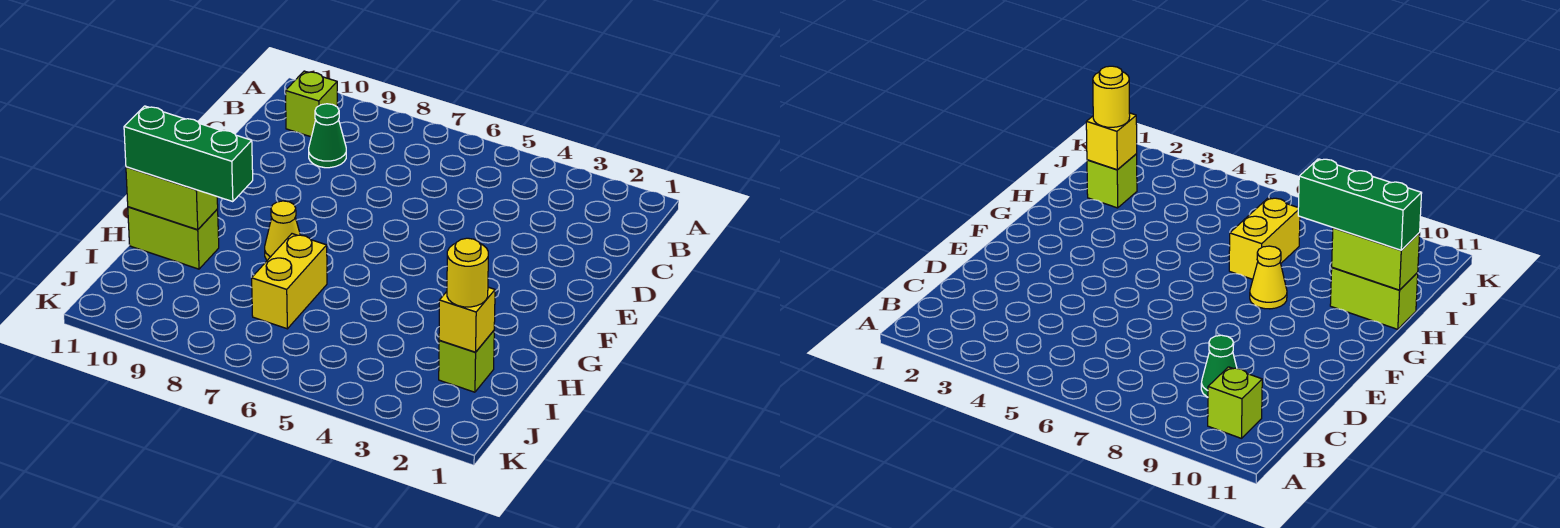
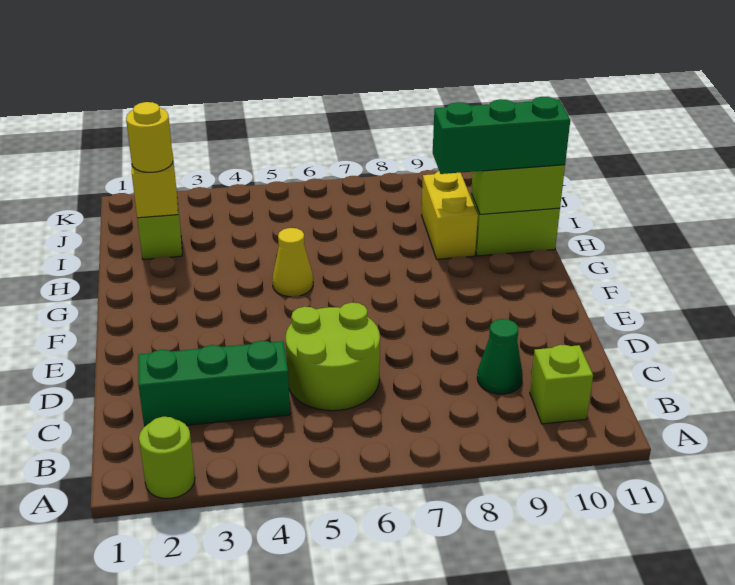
none -> lime round brick A2 level 1
none -> green brick C2:C4 level 1
none -> lime round brick C5:D6 level 1
yellow cone G8 level 1 -> yellow cone G5 level 1
yellow brick H7:I7 level 1 -> yellow brick H9:I9 level 1

